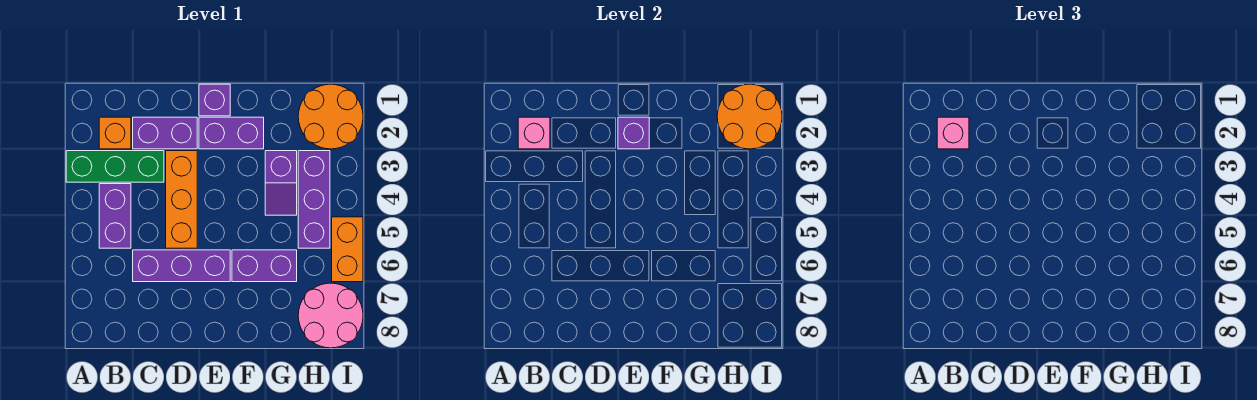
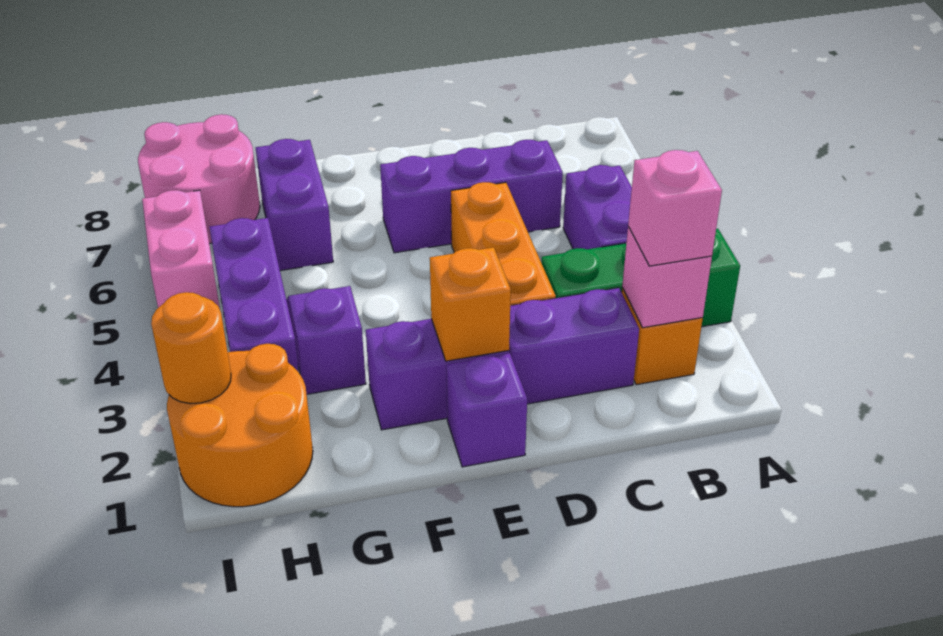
purple brick E2 level 2 -> orange brick E2 level 2
purple brick F6:G6 level 1 -> purple brick G6:G7 level 1
orange round brick H1:I2 level 2 -> orange round brick I2 level 2
orange brick I5:I6 level 1 -> pink brick I5:I6 level 1

